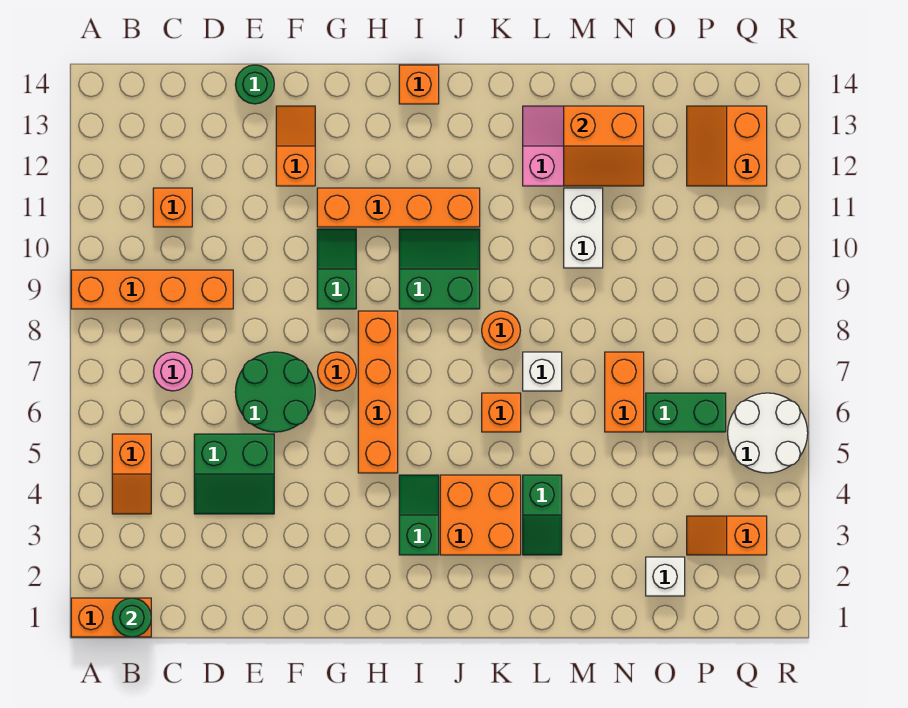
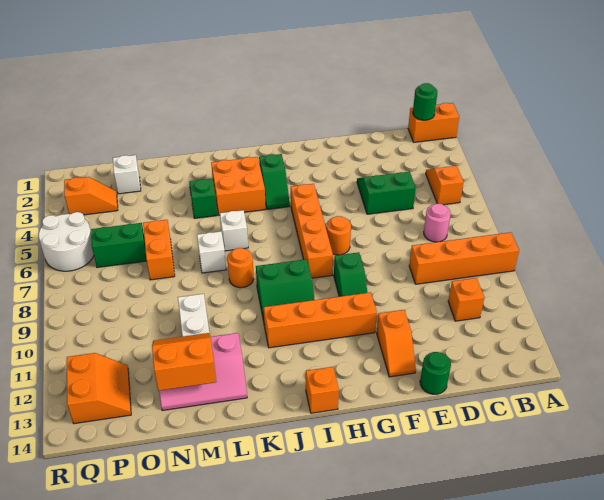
green round brick E6:F7 level 1 -> none
orange brick K6 level 1 -> white brick K6 level 1

